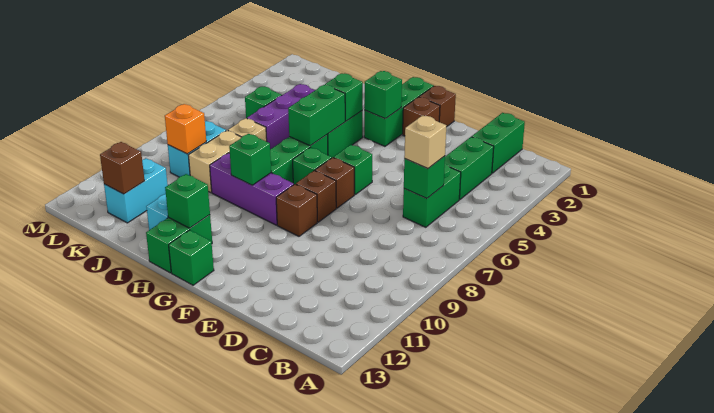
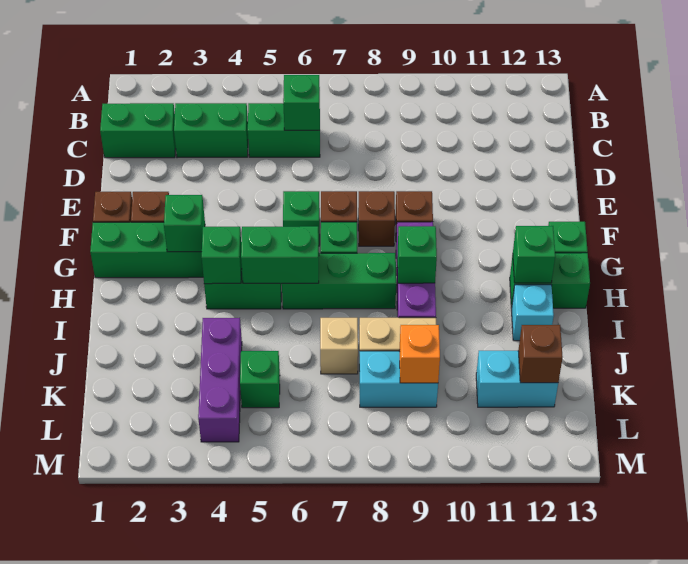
tan brick C6 level 3 -> none
purple brick J4:J6 level 1 -> purple brick J4:L4 level 1

